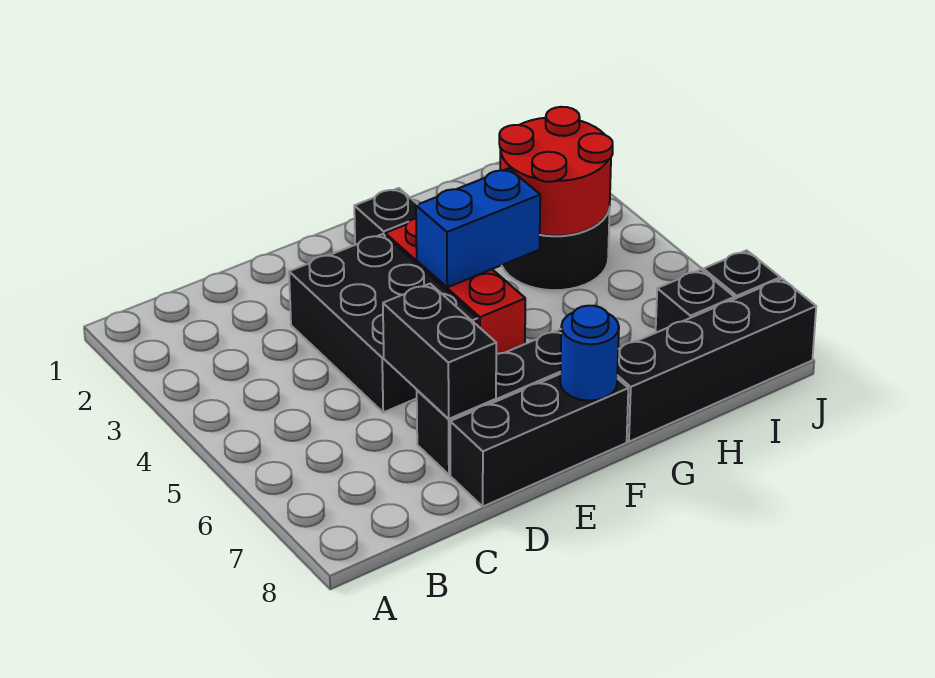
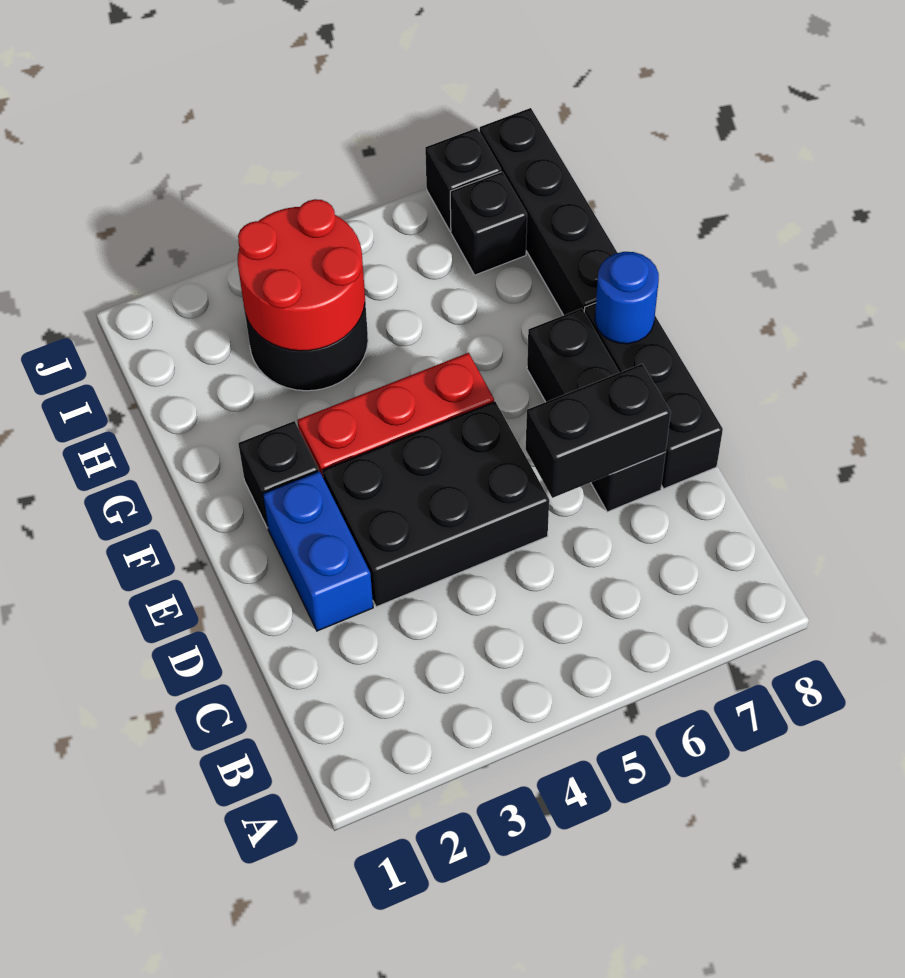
blue brick F4:G4 level 2 -> blue brick D2:E2 level 1

